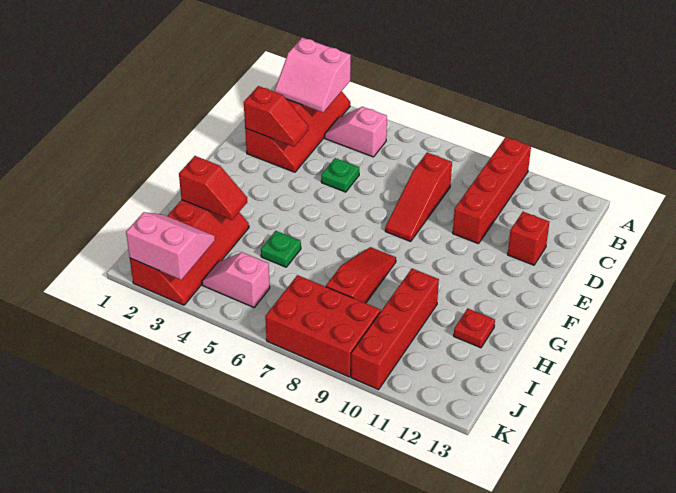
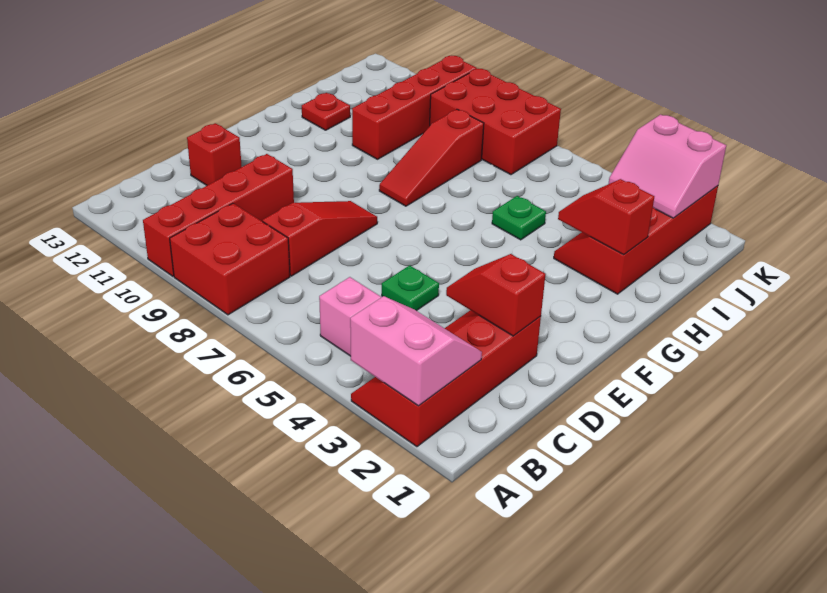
none -> red brick A8:B9 level 1
pink slope J4:J5 level 1 top 5 -> none

